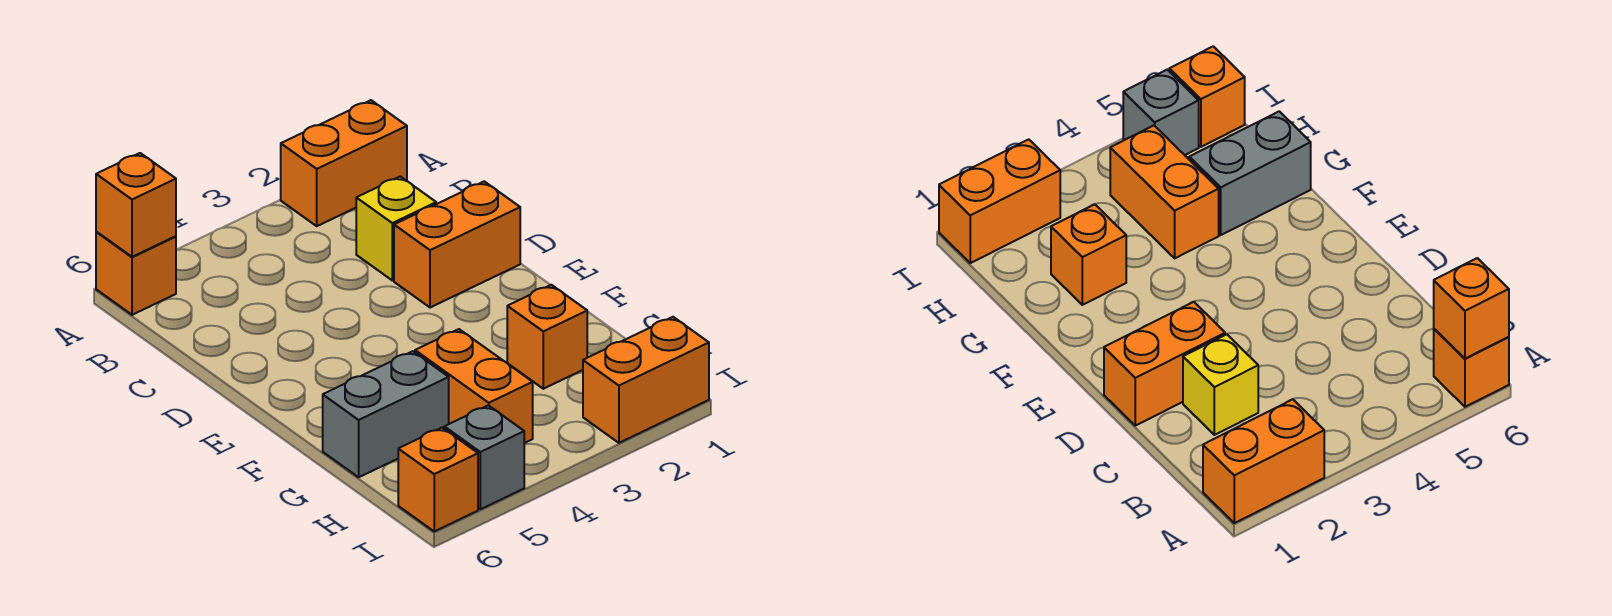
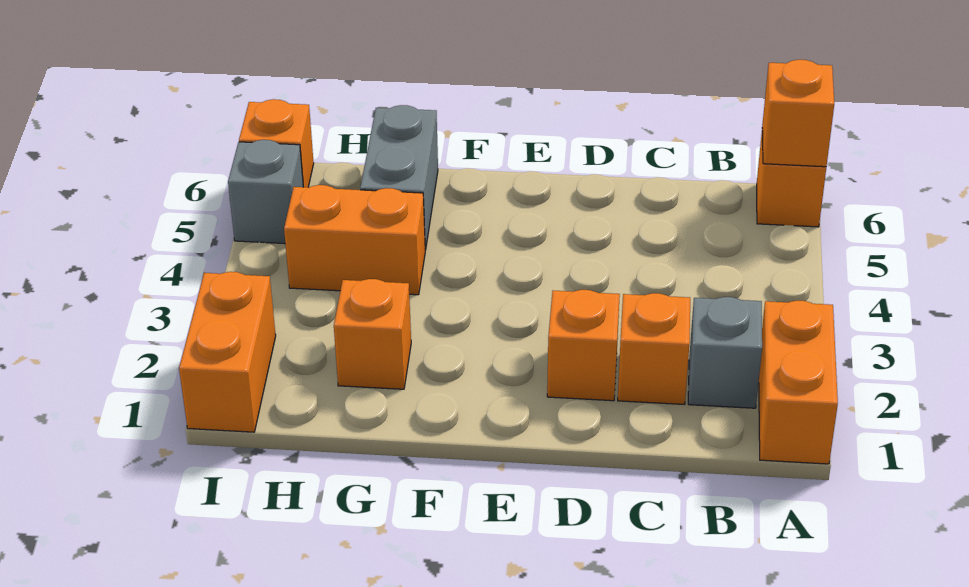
none -> grey brick B2 level 1
yellow brick C2 level 1 -> orange brick C2 level 1
orange brick D1:D2 level 1 -> orange brick D2 level 1

